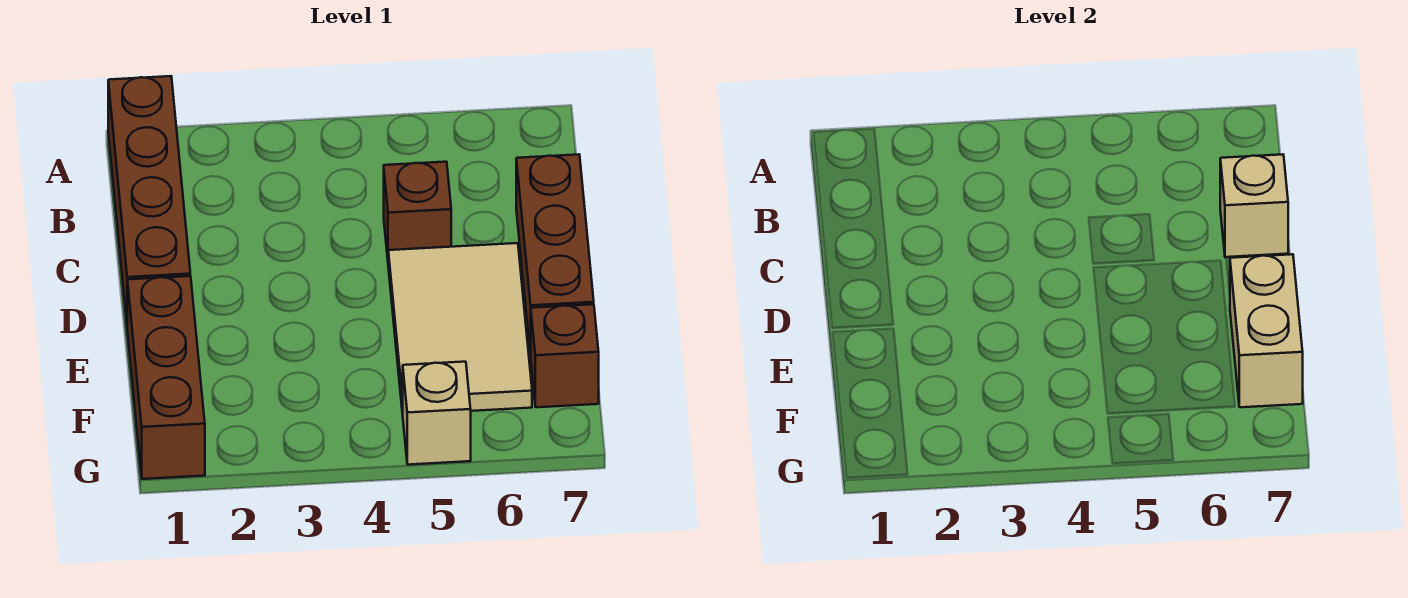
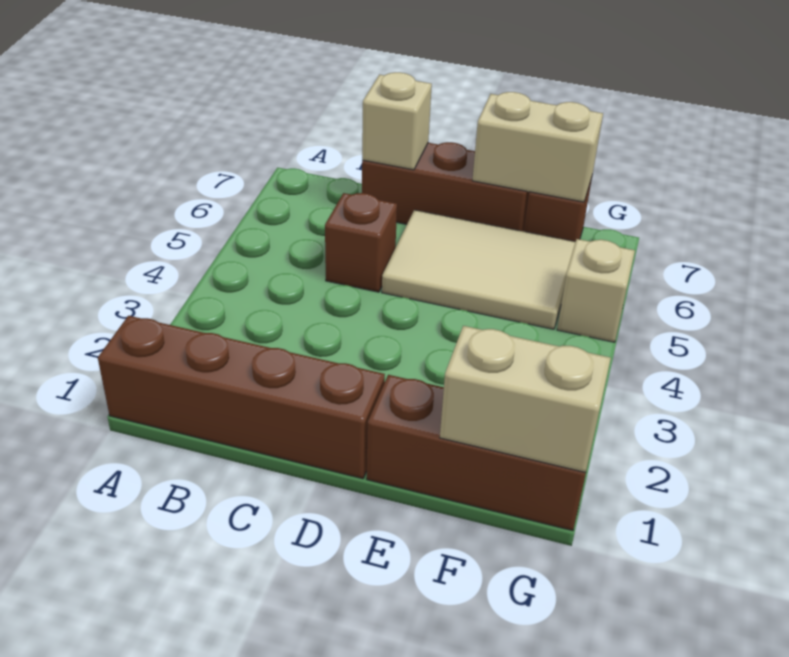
none -> tan brick F1:G1 level 2

